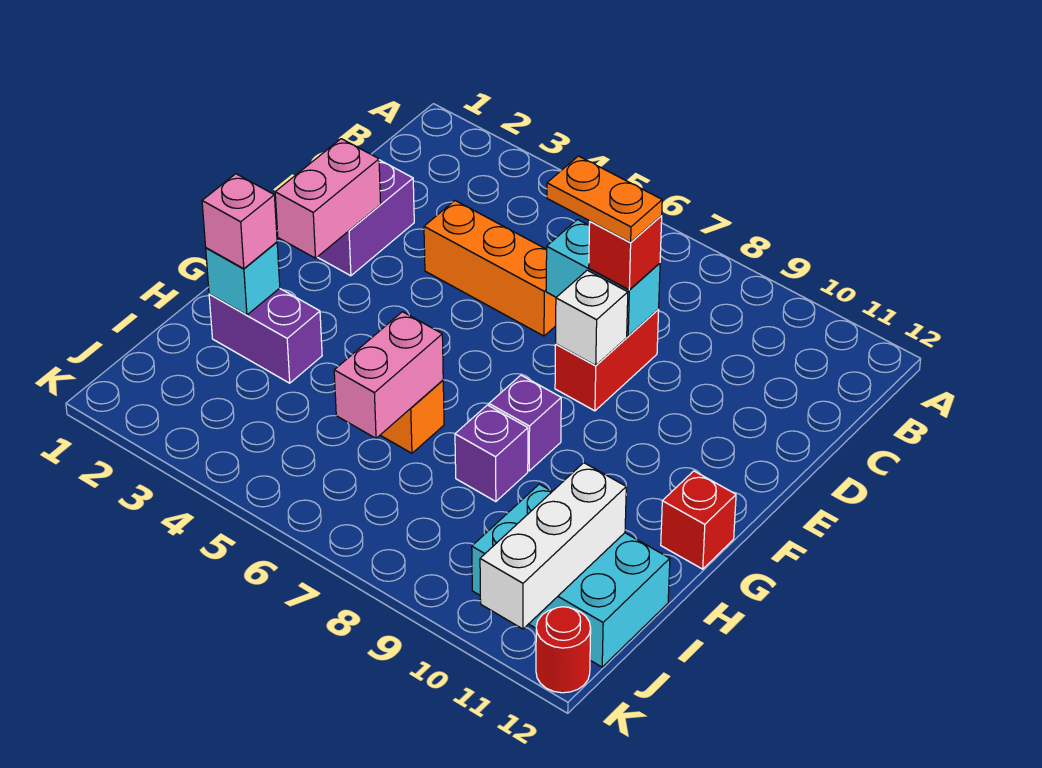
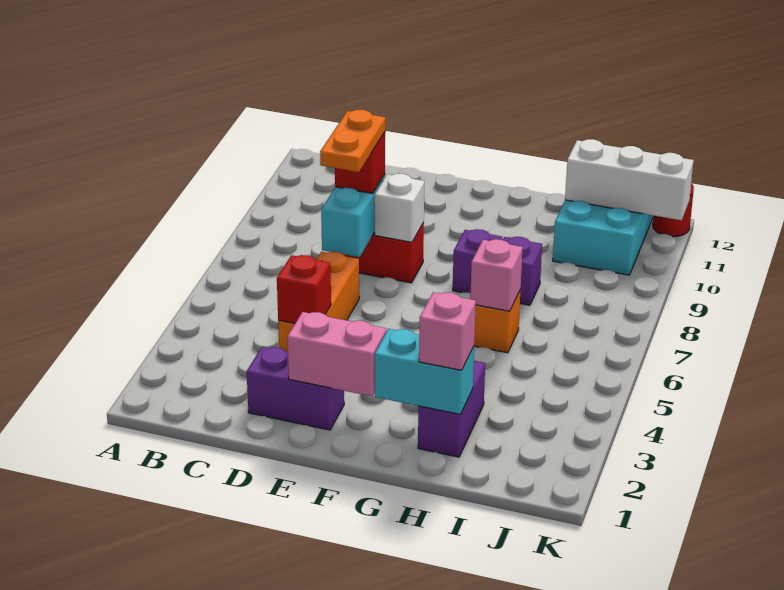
red brick G12 level 1 -> red brick D4 level 2
cyan brick H2 level 2 -> cyan brick G2:H2 level 2
pink brick H6:I6 level 2 -> pink brick H6 level 2

